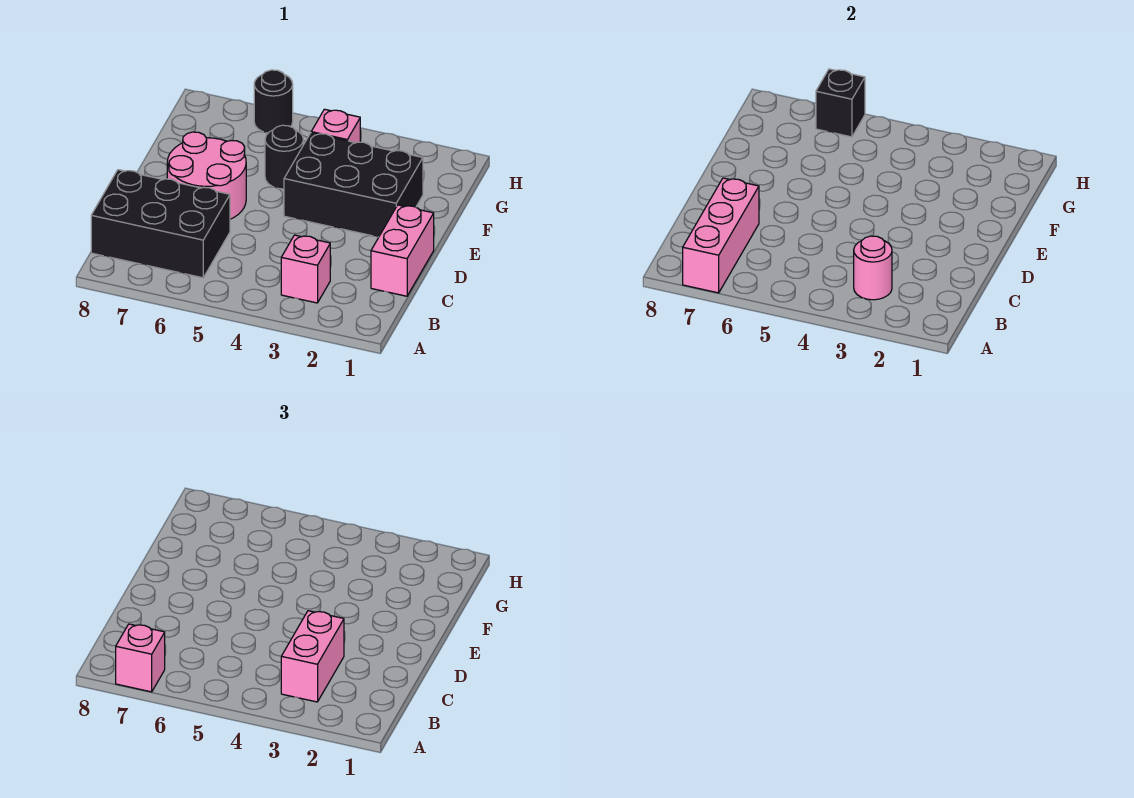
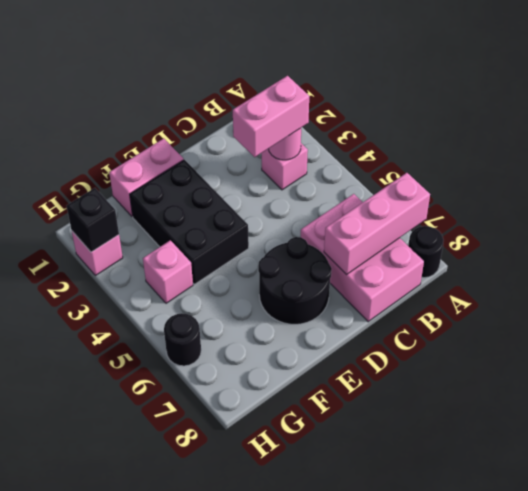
pink brick A7 level 3 -> pink brick H2 level 1
black brick B6:C8 level 1 -> pink brick B6:C8 level 1
pink brick C1:D1 level 1 -> pink brick E1:F1 level 1
pink round brick D6:E7 level 1 -> black round brick D6:E7 level 1
black round brick F5 level 1 -> black round brick A8 level 1
black brick H6 level 2 -> black brick H2 level 2

